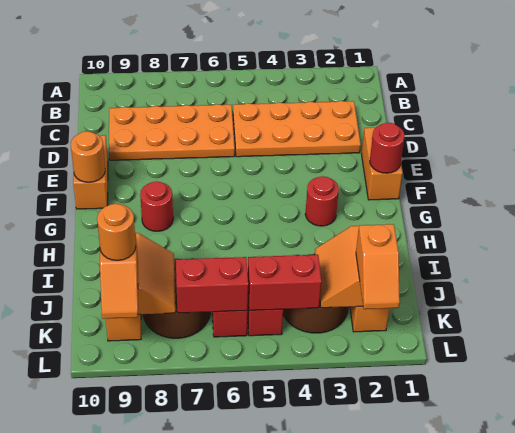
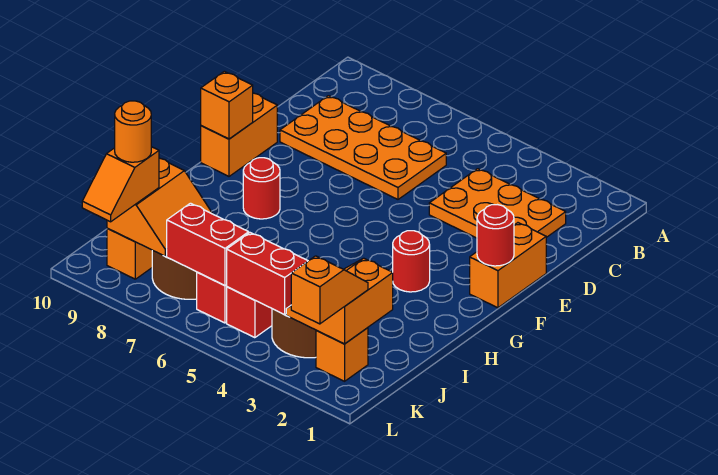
orange plate C2:D5 level 1 -> orange plate C2:D4 level 1
orange round brick F10 level 2 -> orange brick F10 level 2
orange slope K2:L2 level 3 top K -> orange slope K2:L2 level 3 top L

